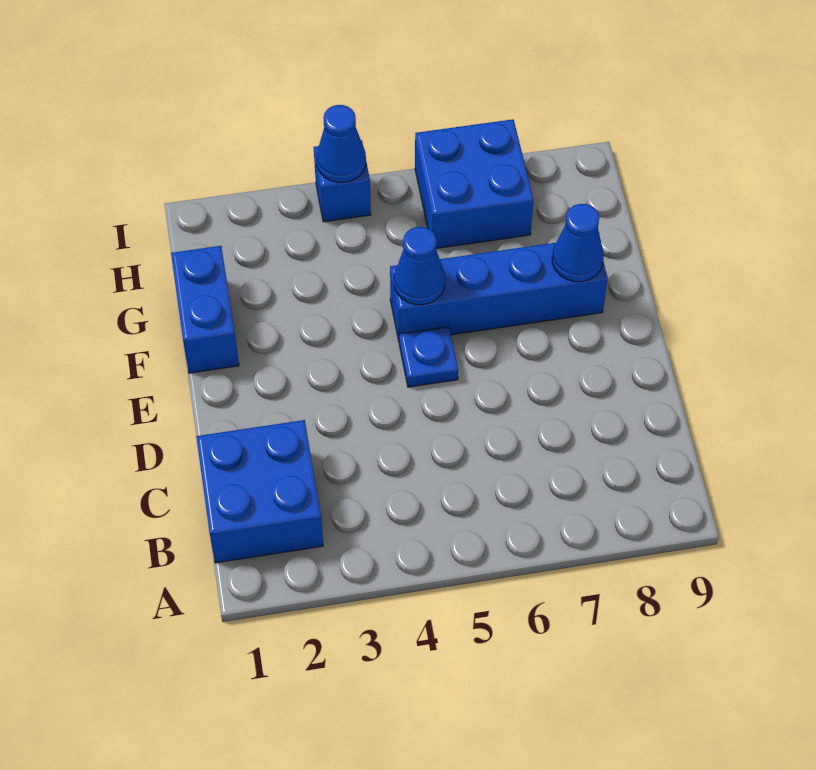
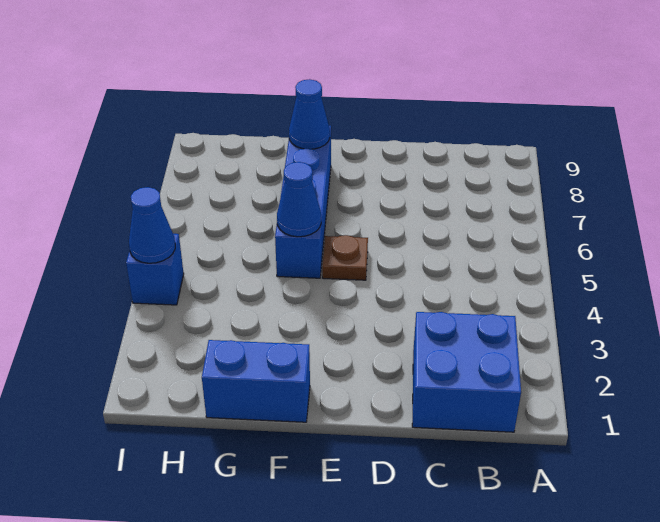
blue plate E5 level 1 -> brown plate E5 level 1
blue brick H6:I7 level 1 -> none

